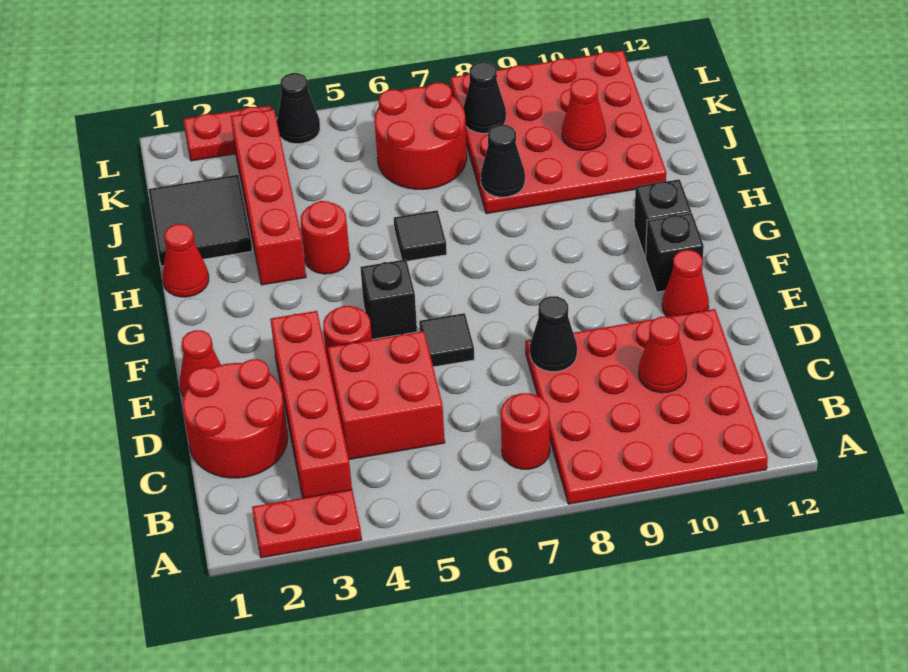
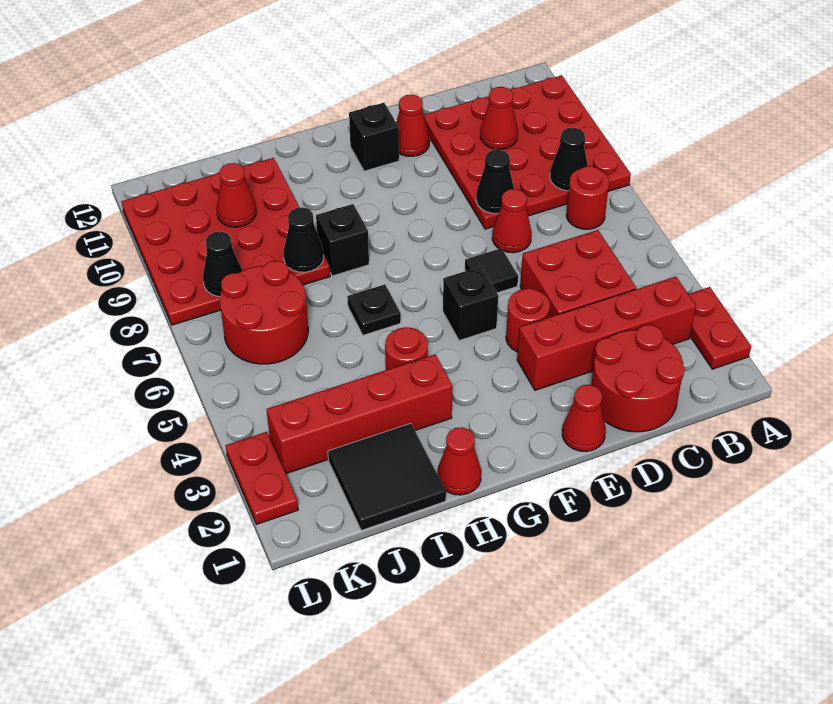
none -> red cone D7 level 1
black brick G11 level 1 -> black brick H8 level 1
black tile H6 level 1 -> black plate H6 level 1
black cone L4 level 1 -> black cone B8 level 2

